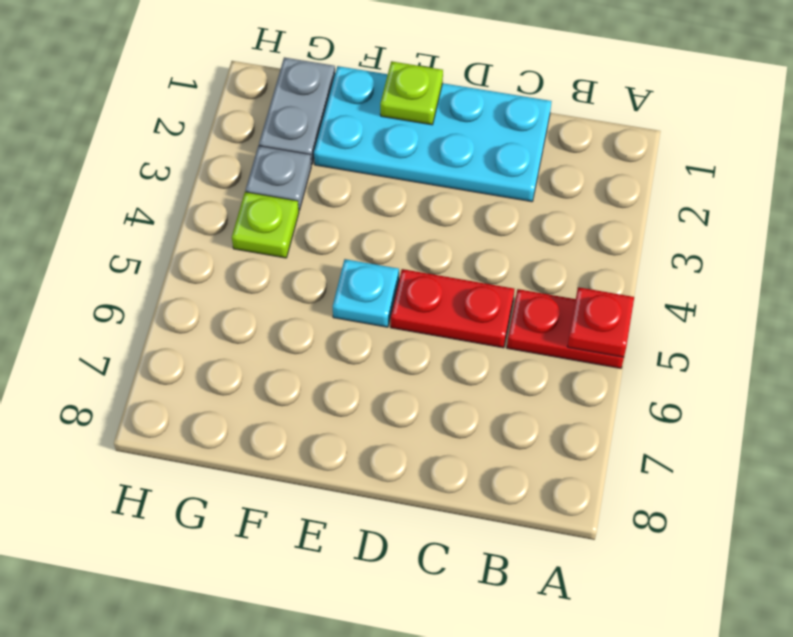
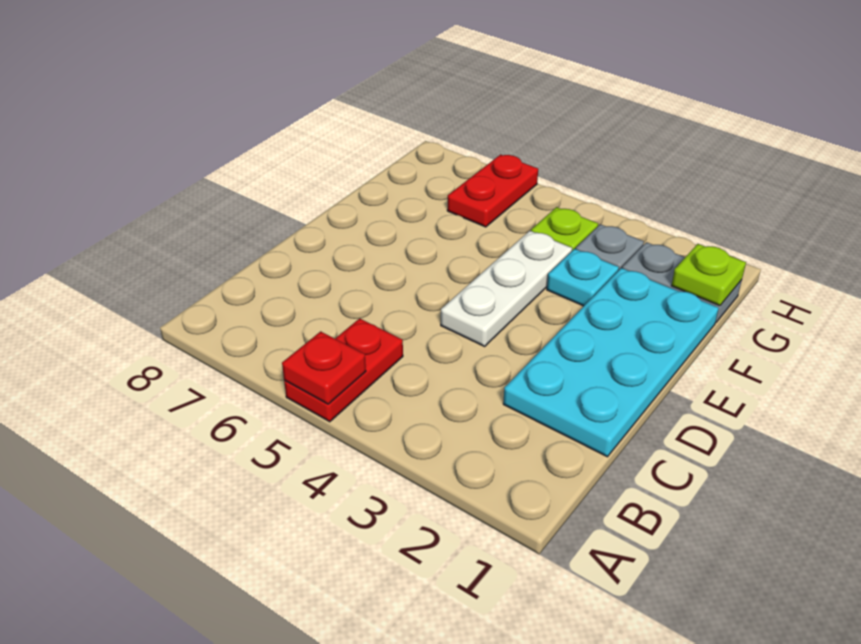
red plate C5:D5 level 1 -> red plate G6:H6 level 1
none -> white plate D4:F4 level 1
lime plate E1 level 2 -> lime plate G1 level 2
cyan plate E5 level 1 -> cyan plate F3 level 1

